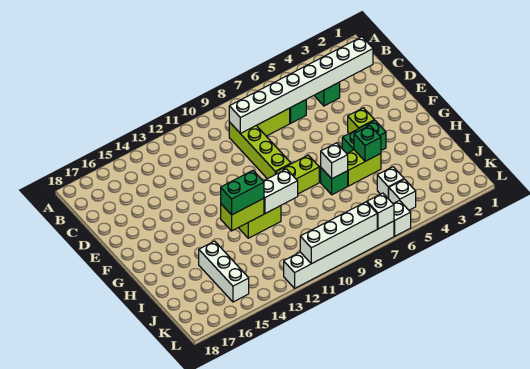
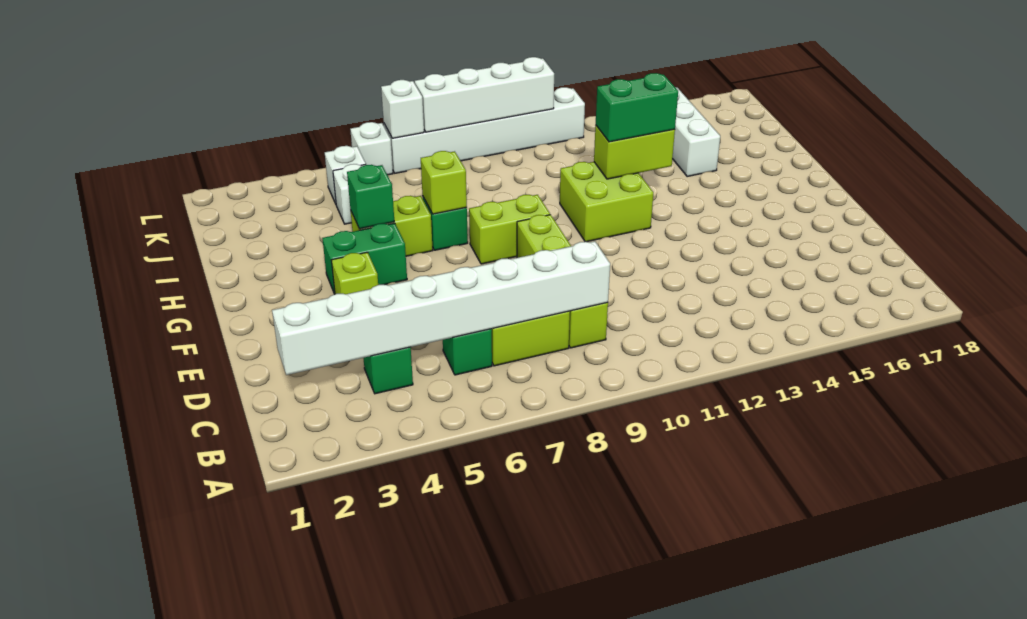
white brick H7 level 2 -> lime brick H7 level 2
white brick H10:H11 level 2 -> none

